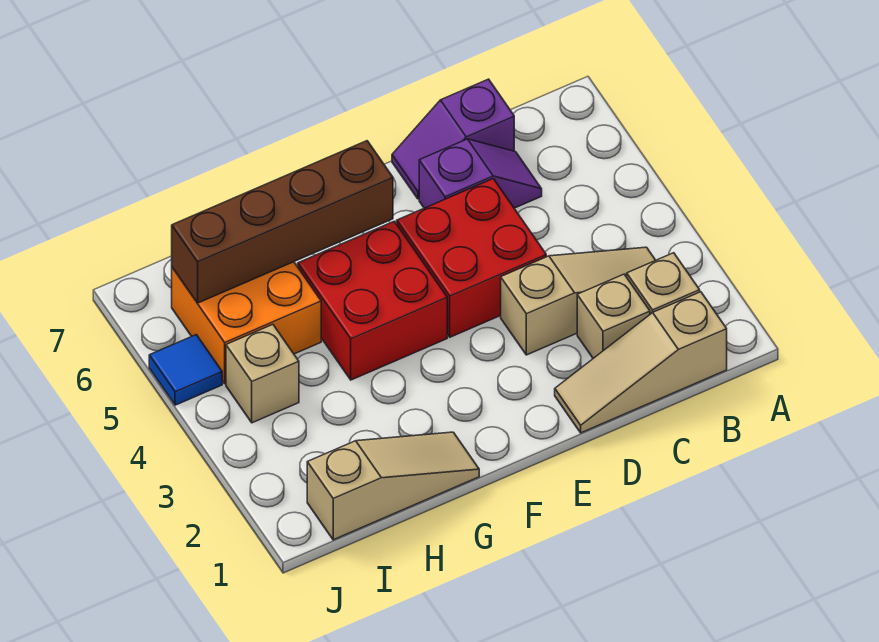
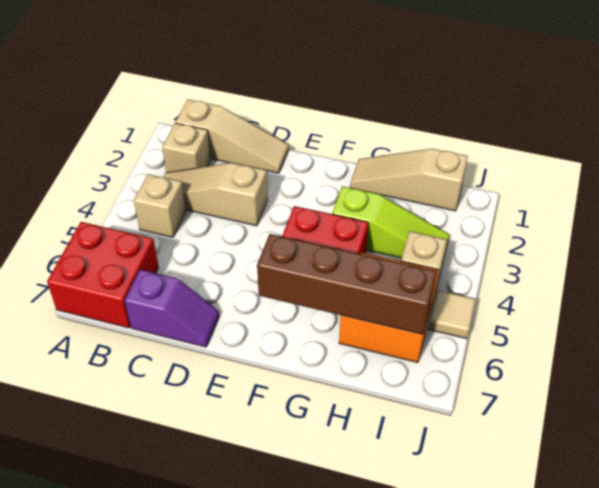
tan brick C2 level 1 -> tan brick B4 level 1
purple slope C6:D6 level 1 top D -> none
red brick D4:E5 level 1 -> red brick A6:B7 level 1
none -> lime slope G3:I3 level 1 top G
blue tile J5 level 1 -> tan tile J5 level 1

